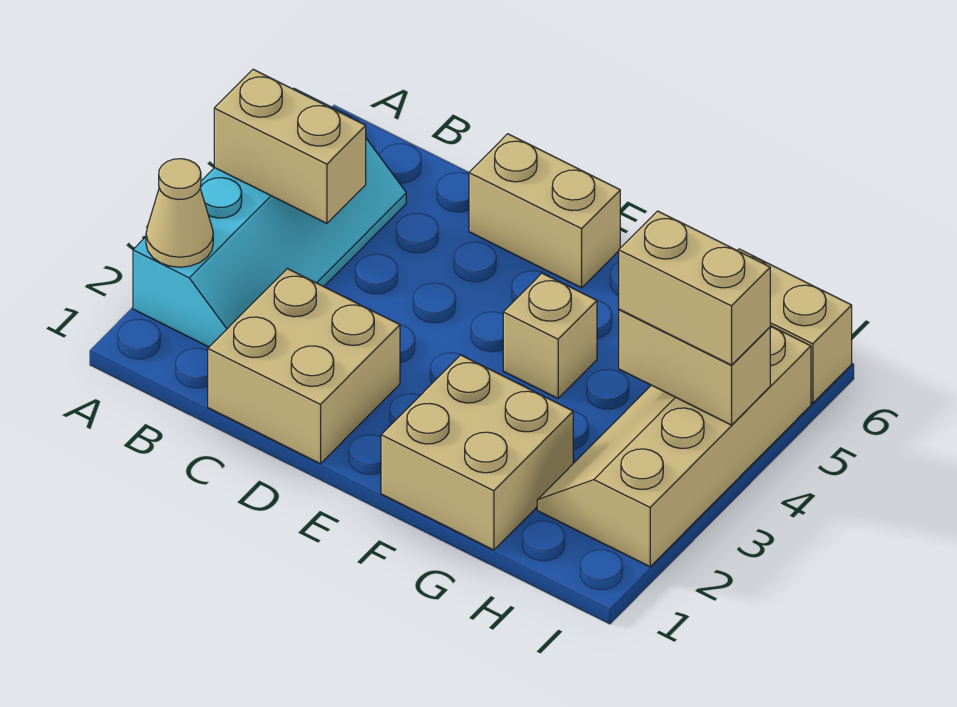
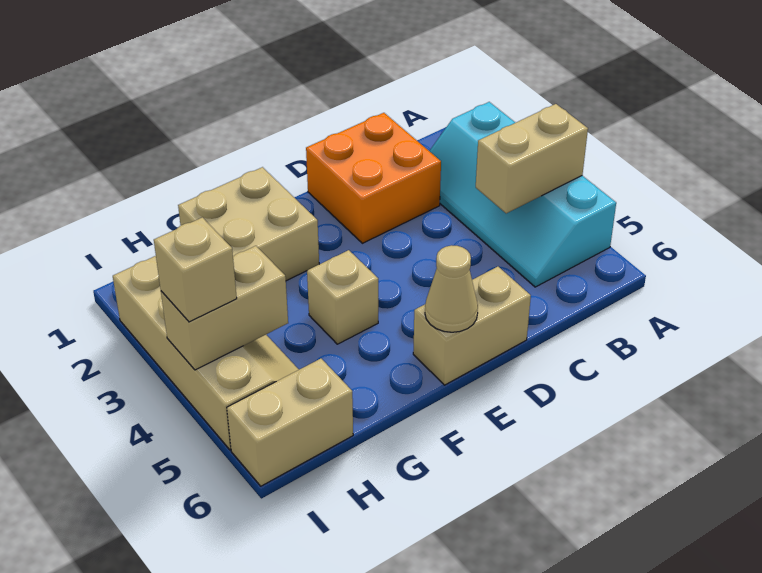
tan cone A2 level 2 -> tan cone E6 level 2
tan brick C1:D2 level 1 -> orange brick C1:D2 level 1
tan brick H4:I4 level 3 -> tan brick I4 level 3

